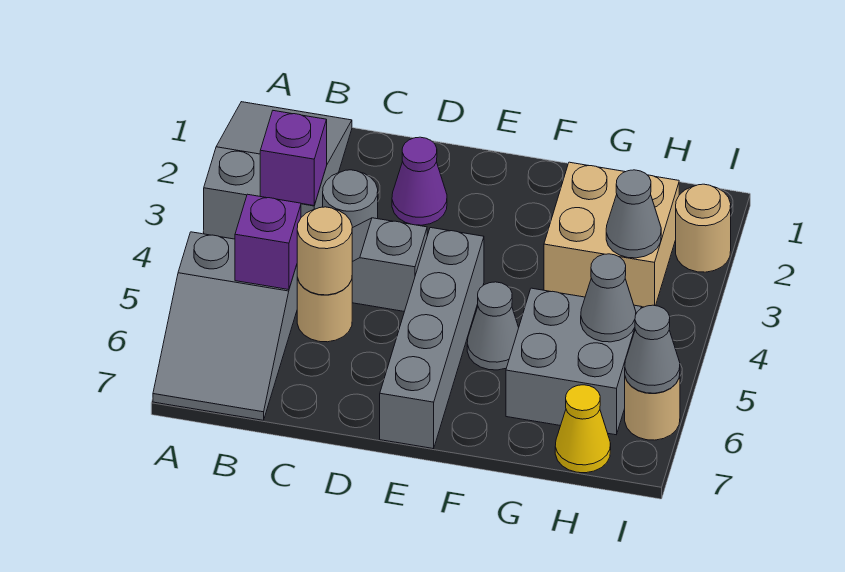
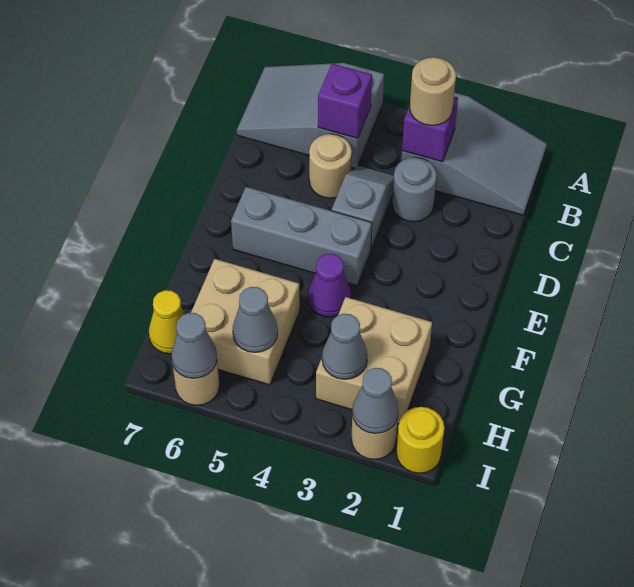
tan round brick C5 level 2 -> tan round brick B3 level 3
purple cone D2 level 1 -> purple cone F4 level 1
grey brick E4:E7 level 1 -> grey brick E4:E6 level 1
grey cone F5 level 1 -> grey cone I2 level 2
grey brick G5:H6 level 1 -> tan brick G5:H6 level 1
none -> yellow round brick I1 level 1

